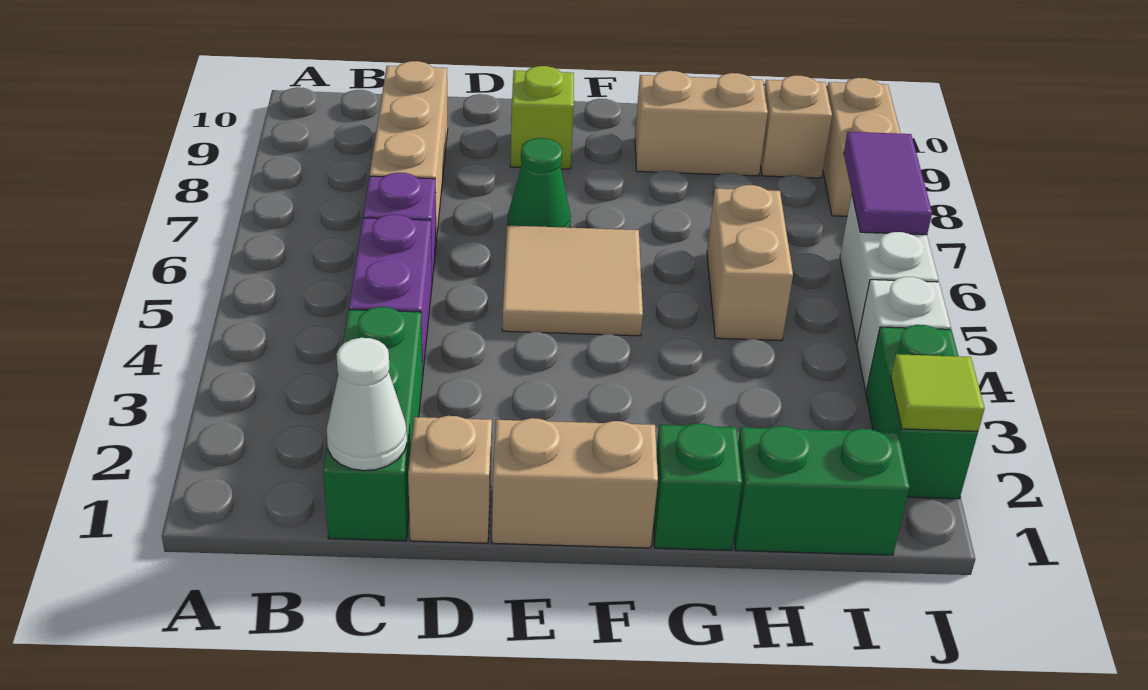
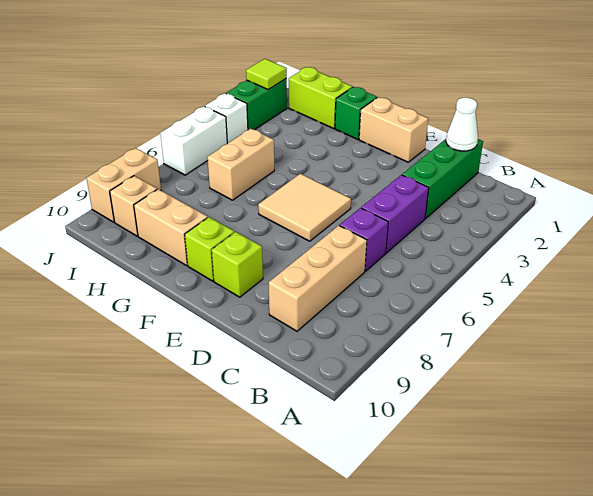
tan brick D1 level 1 -> none
green cone E7 level 1 -> none
none -> lime brick F9 level 1
green brick H1:I1 level 1 -> lime brick H1:I1 level 1
purple tile J6:J7 level 2 -> none

